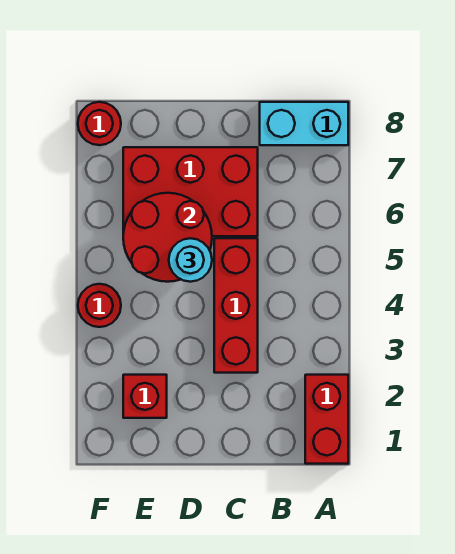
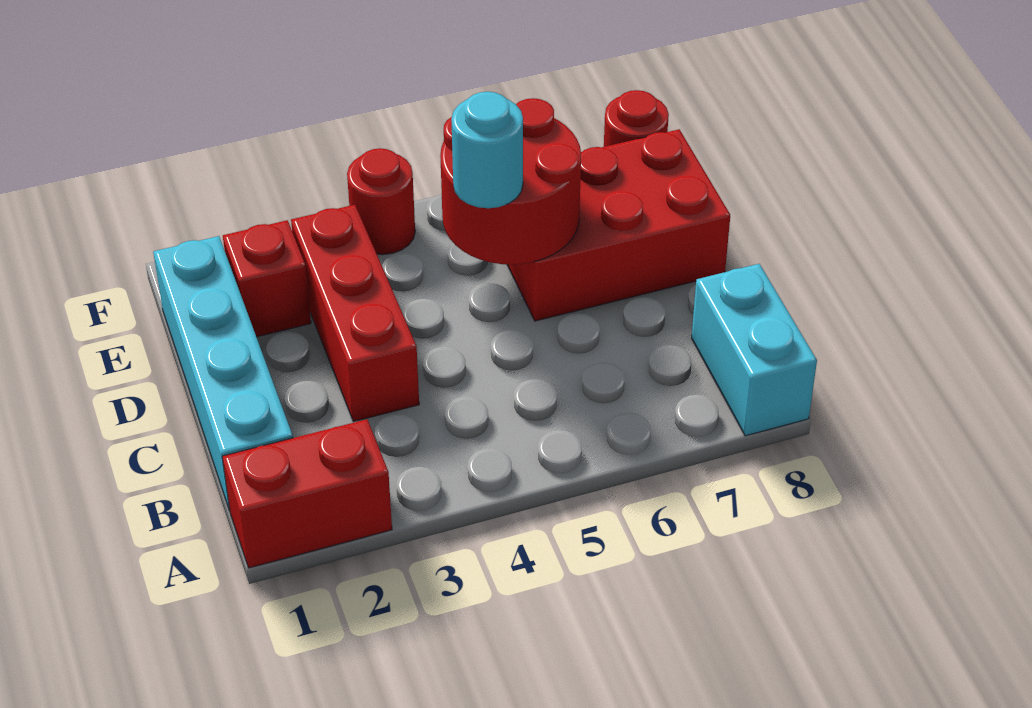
none -> cyan brick B1:E1 level 1
red brick C3:C5 level 1 -> red brick C3:E3 level 1
red brick C6:E7 level 1 -> red brick D6:E8 level 1

